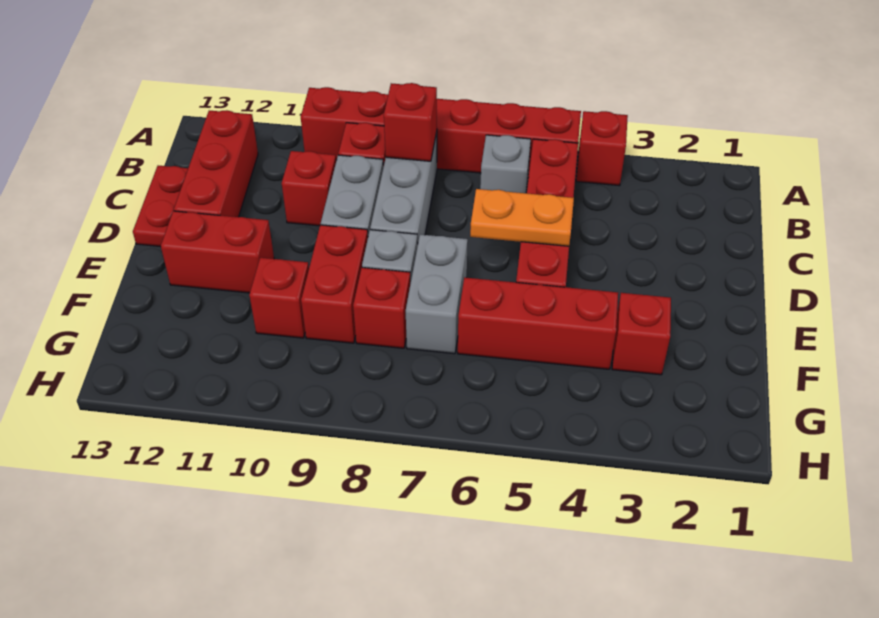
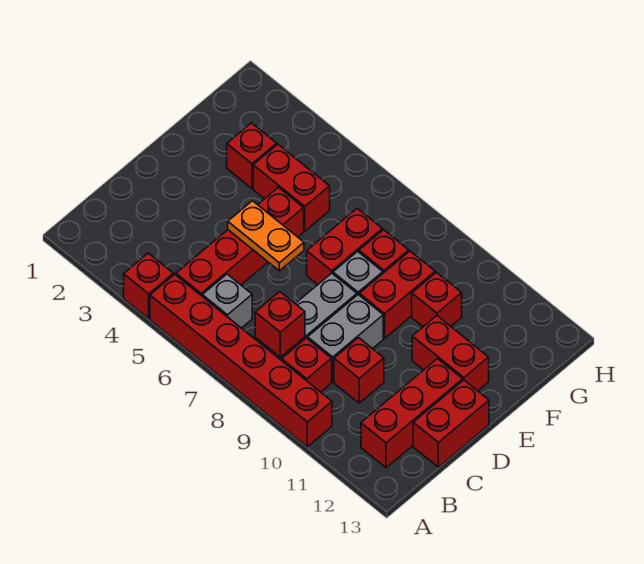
red plate C13:D13 level 1 -> red brick C13:D13 level 1
grey brick E7:F7 level 1 -> red brick E7:F7 level 1
red brick F4:F6 level 1 -> red brick F4:F5 level 1

